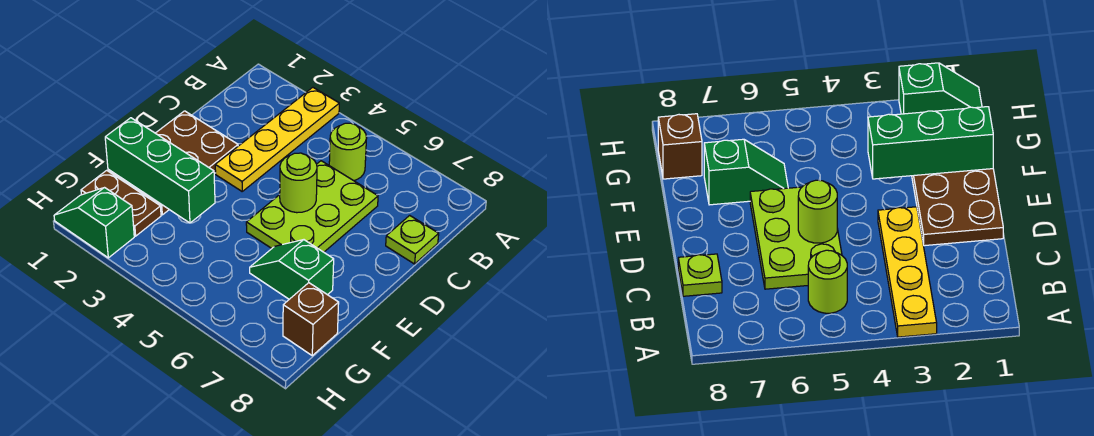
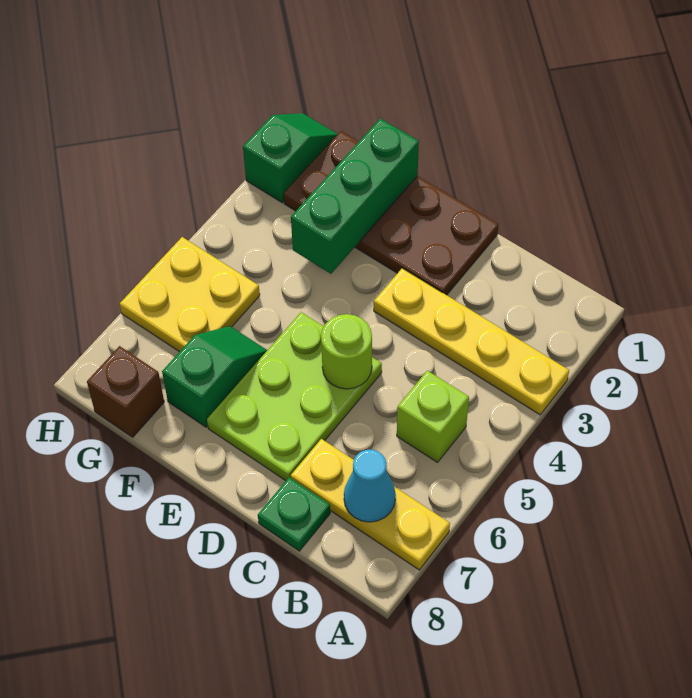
none -> yellow plate A7:C7 level 1
lime round brick B5 level 1 -> lime brick B5 level 1
none -> cyan cone B7 level 2
lime plate C5:E6 level 1 -> lime plate D5:E7 level 1
lime plate C8 level 1 -> green plate C8 level 1
none -> yellow plate G5:H6 level 1

